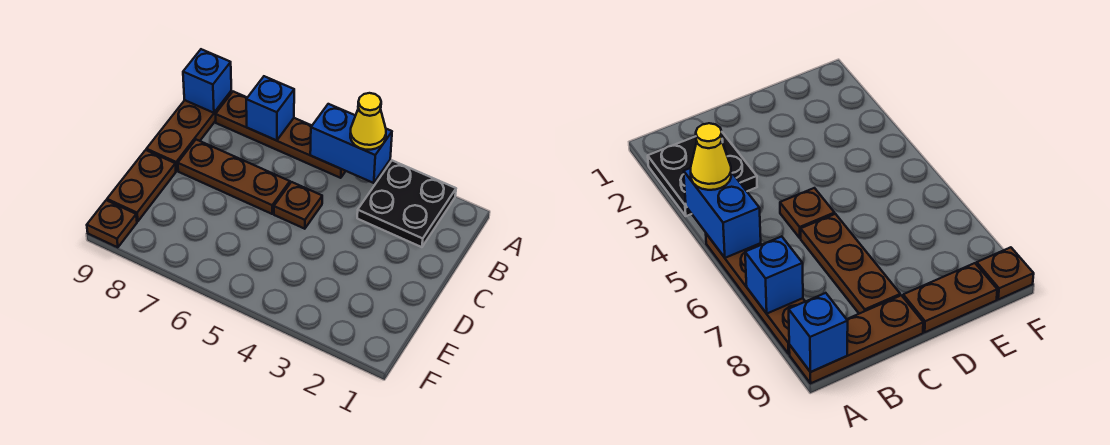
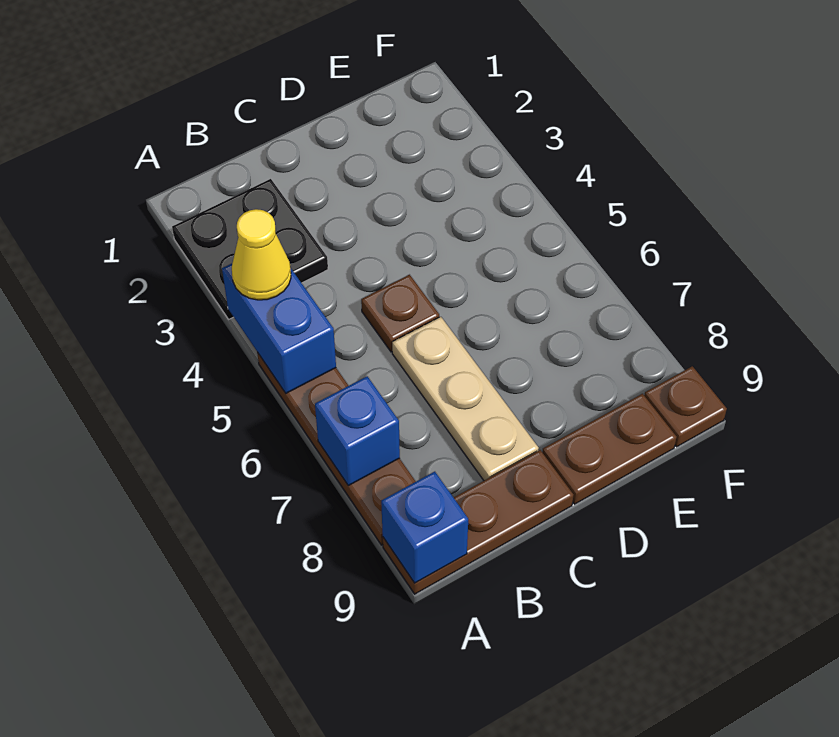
brown plate C6:C8 level 1 -> tan plate C6:C8 level 1

